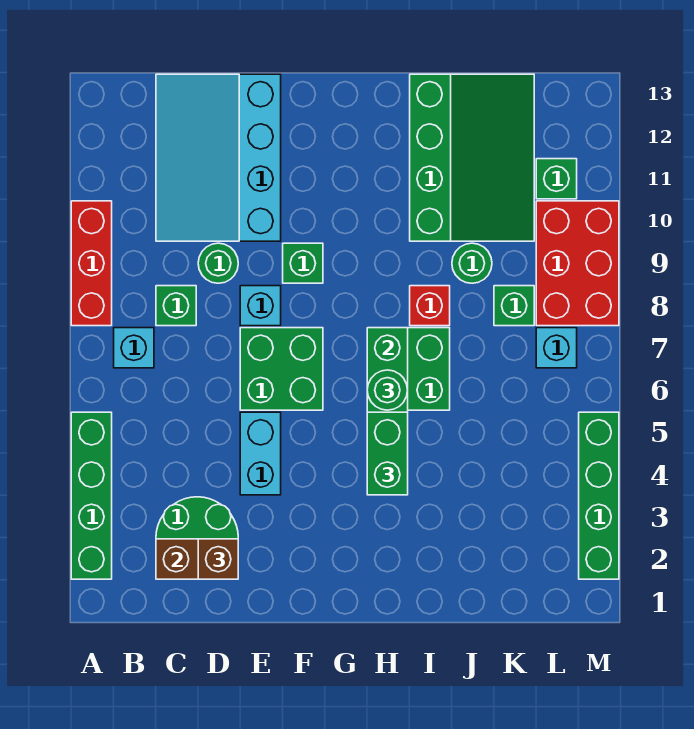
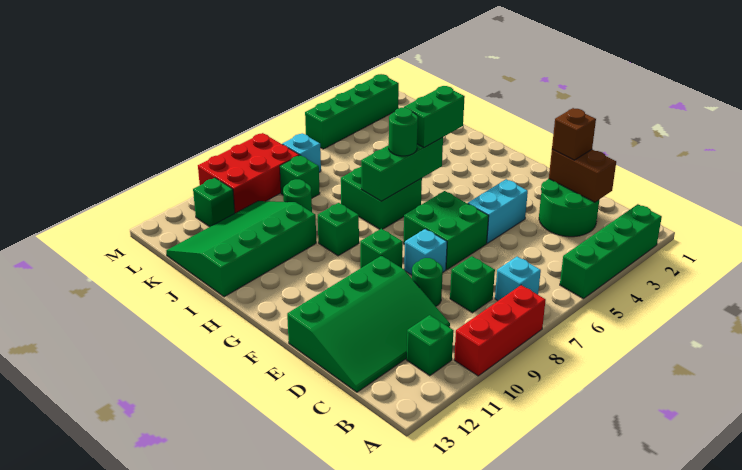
none -> green brick B11 level 1
cyan slope C10:E13 level 1 top E -> green slope C10:E13 level 1 top E
none -> green brick H9 level 1
red brick I8 level 1 -> none

